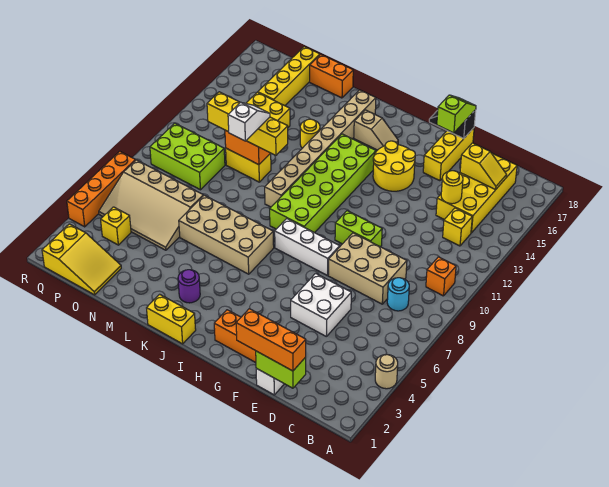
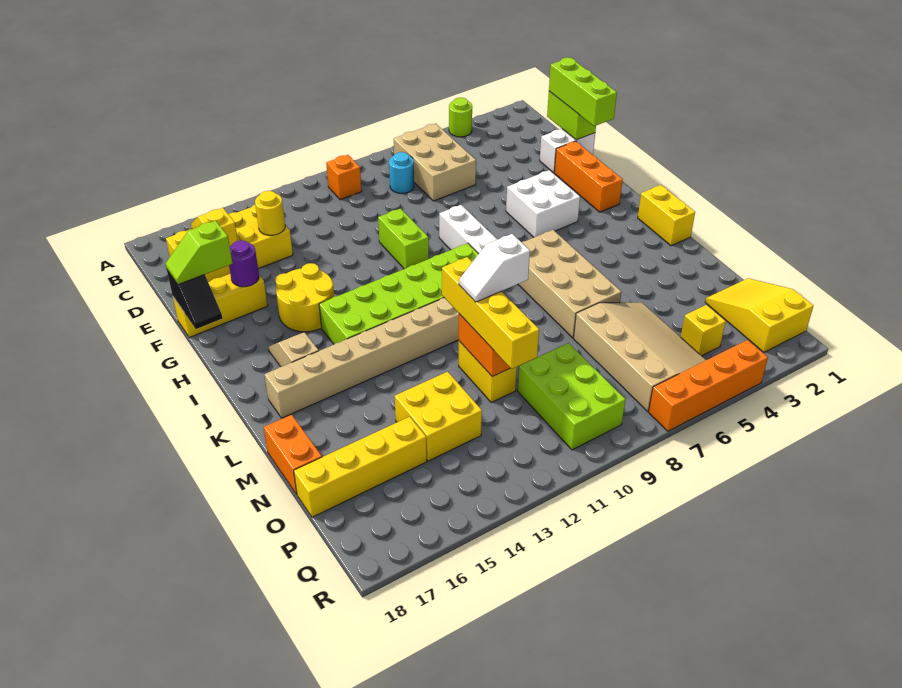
tan round brick A4 level 1 -> lime round brick A4 level 1
yellow brick C13 level 1 -> none
orange brick D1:F1 level 3 -> lime brick D1:F1 level 3
tan brick D8:F9 level 1 -> tan brick B6:D7 level 1
white brick E5:F6 level 1 -> white brick G4:H5 level 1
purple round brick K3 level 1 -> purple round brick F16 level 2
yellow round brick L14 level 1 -> none

